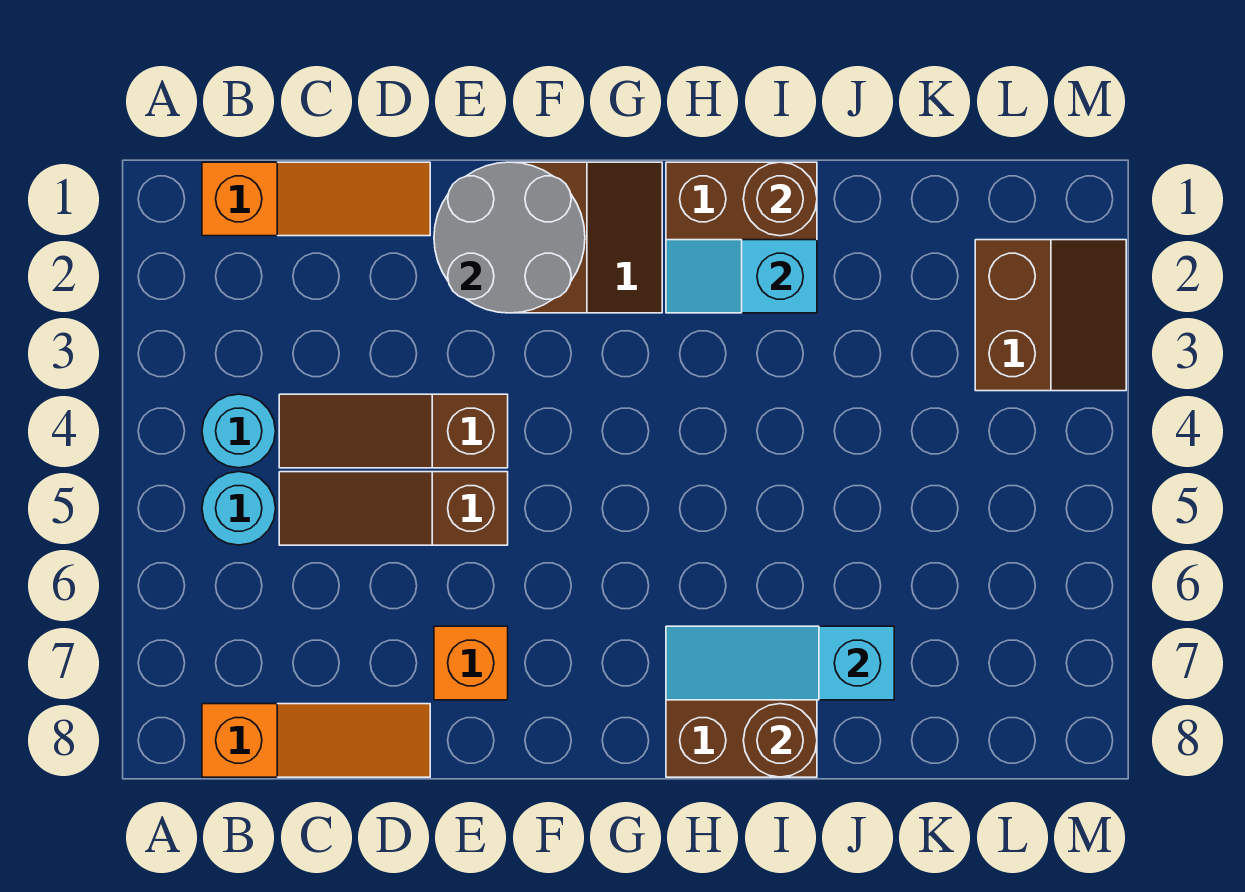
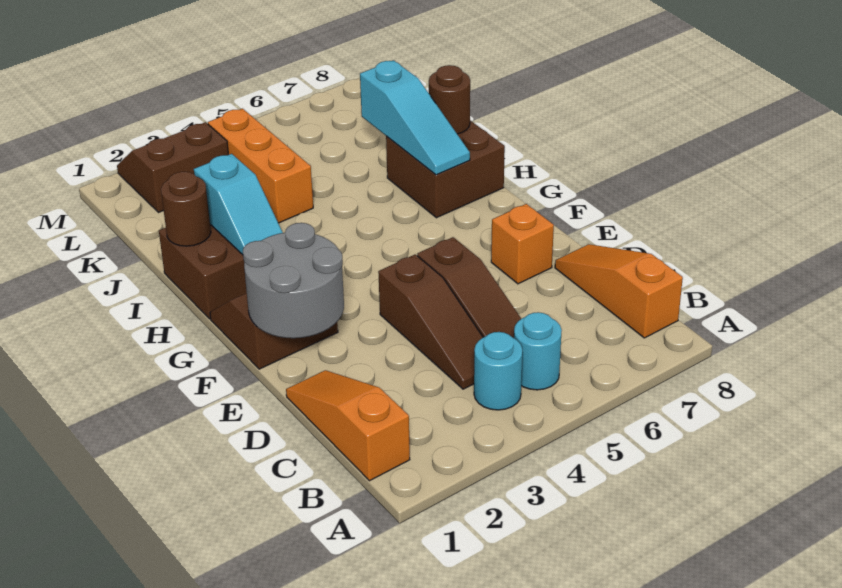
none -> orange brick J4:L4 level 1

